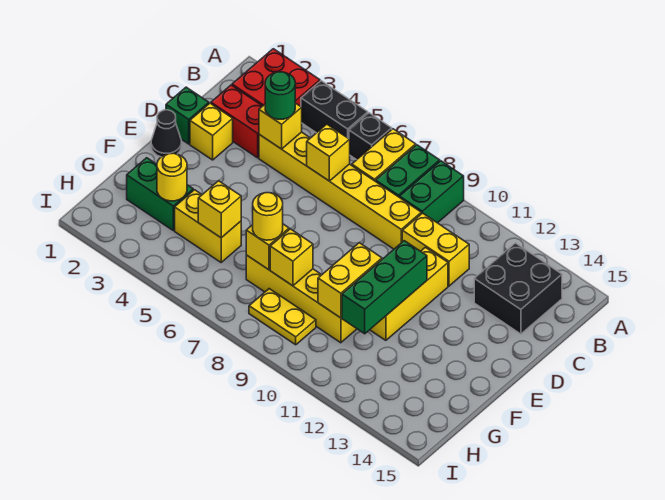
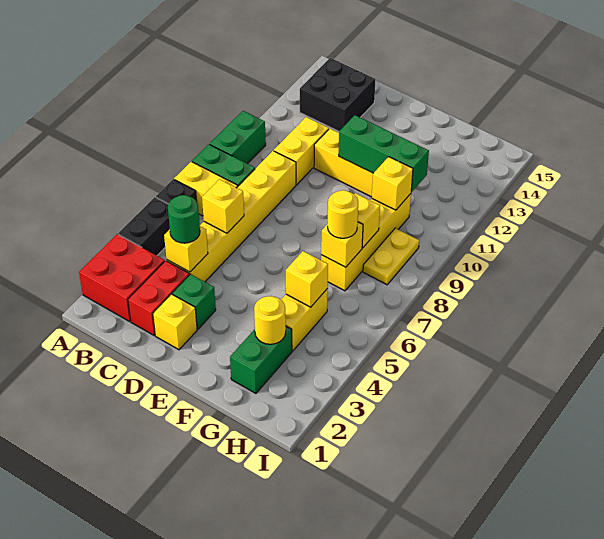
green brick A9:B9 level 1 -> green brick A9:A10 level 1
green brick D1 level 1 -> green brick D3 level 1
black cone E1 level 1 -> none
yellow brick F10:G10 level 2 -> yellow brick G10 level 2

